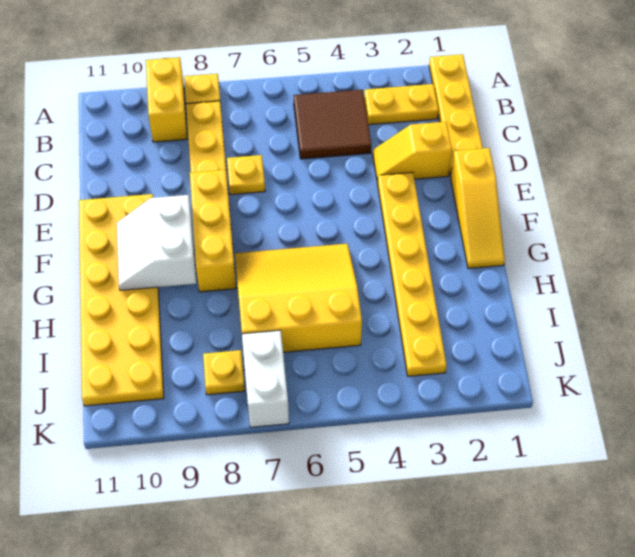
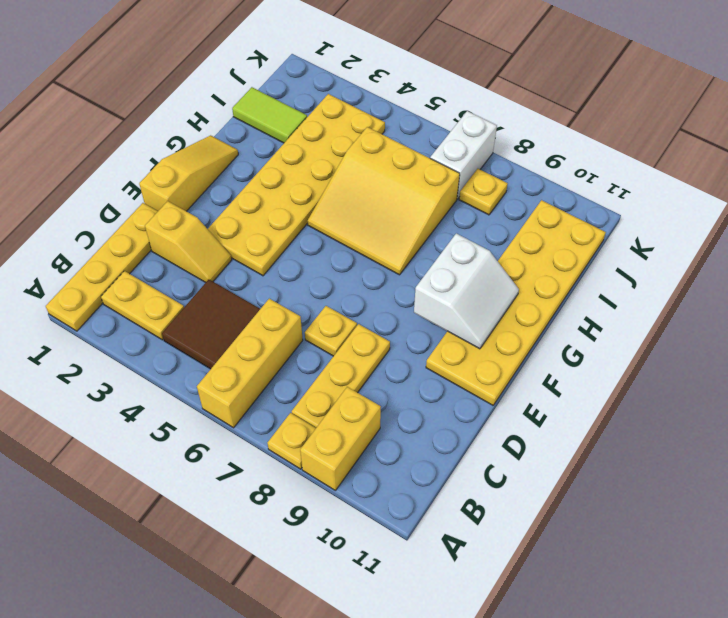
yellow plate E3:J3 level 1 -> yellow plate E3:J4 level 1
yellow brick E8:G8 level 1 -> yellow brick A6:C6 level 1
none -> lime tile I1:I2 level 1

